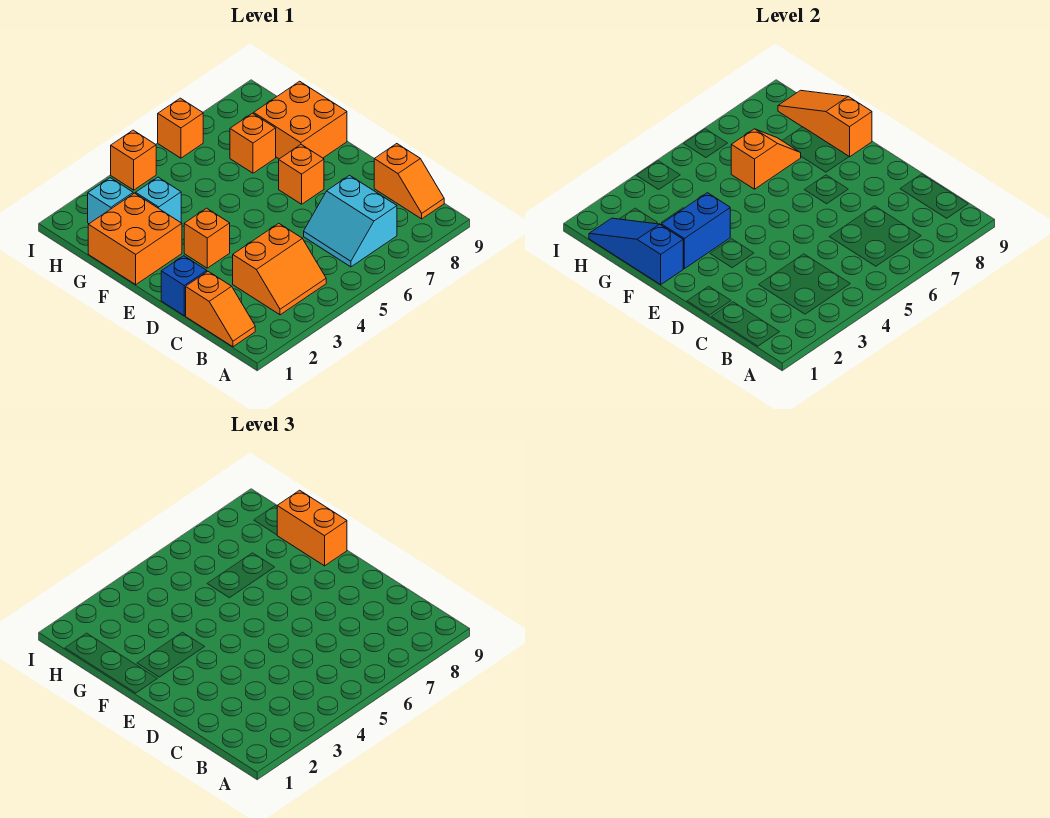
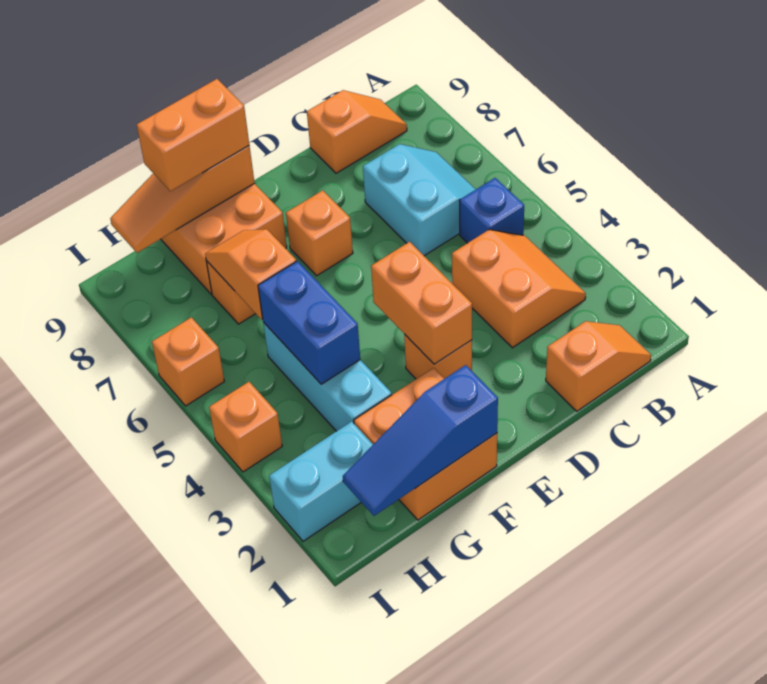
cyan slope B6:C7 level 1 top 7 -> cyan slope B6:C7 level 1 top C
blue brick D1 level 1 -> blue brick B5 level 1
none -> orange brick E3:E4 level 2
blue brick F2:F3 level 2 -> blue brick G4:G5 level 2
cyan brick G3 level 1 -> cyan brick G3:G5 level 1
cyan brick H2 level 1 -> cyan brick H2:I2 level 1

